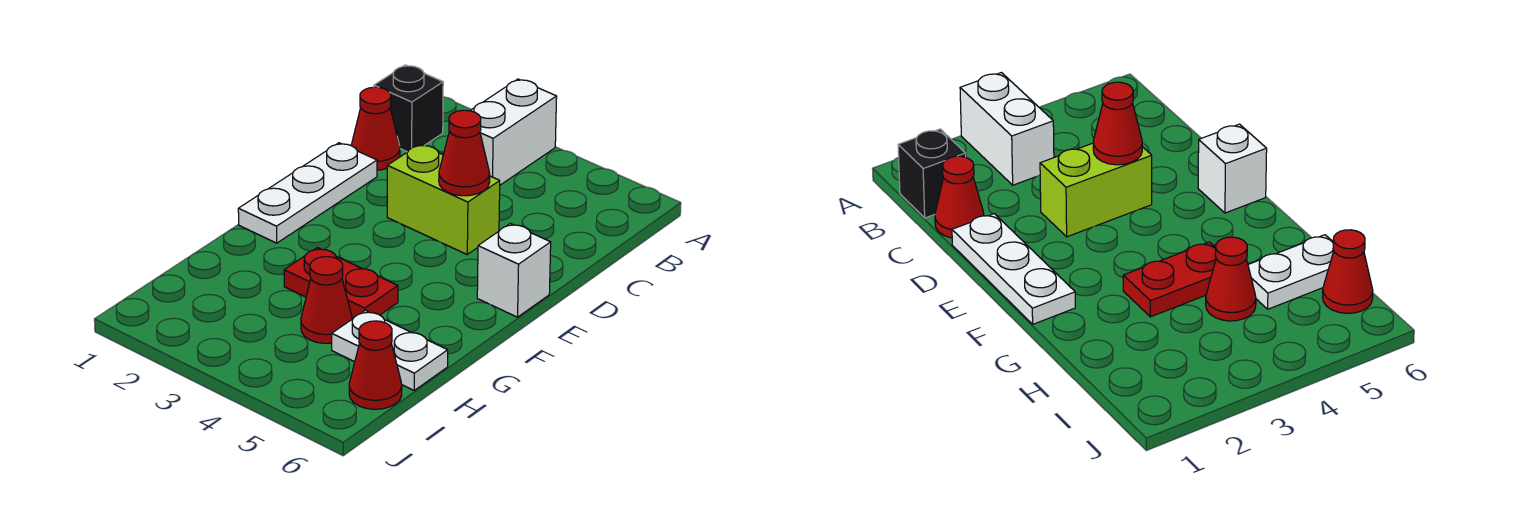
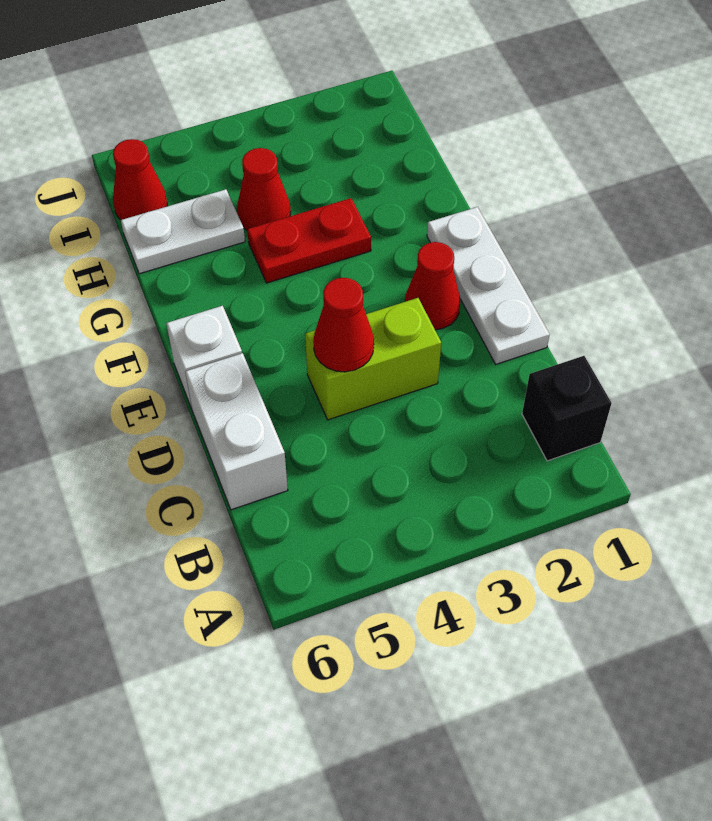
white brick A3:B3 level 1 -> white brick C6:D6 level 1
red cone C1 level 1 -> red cone E2 level 1

